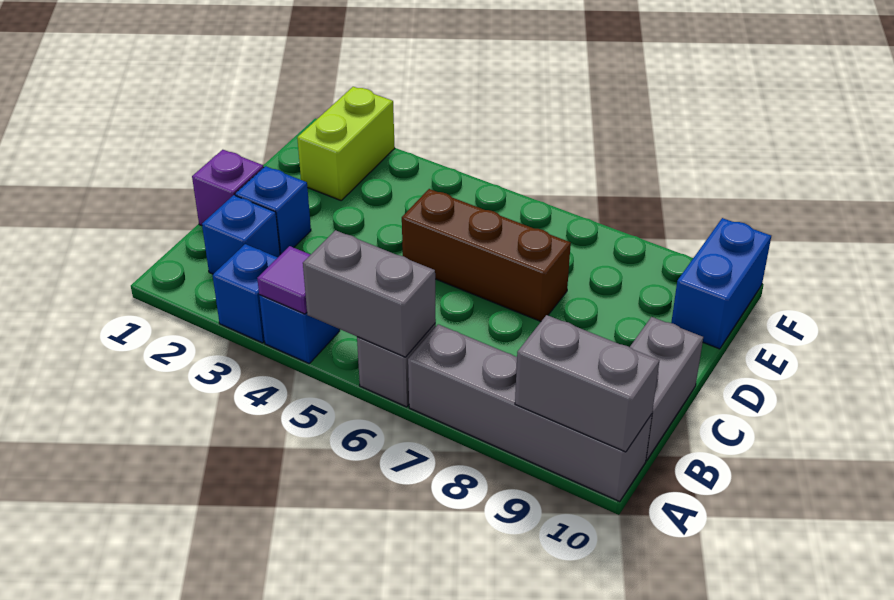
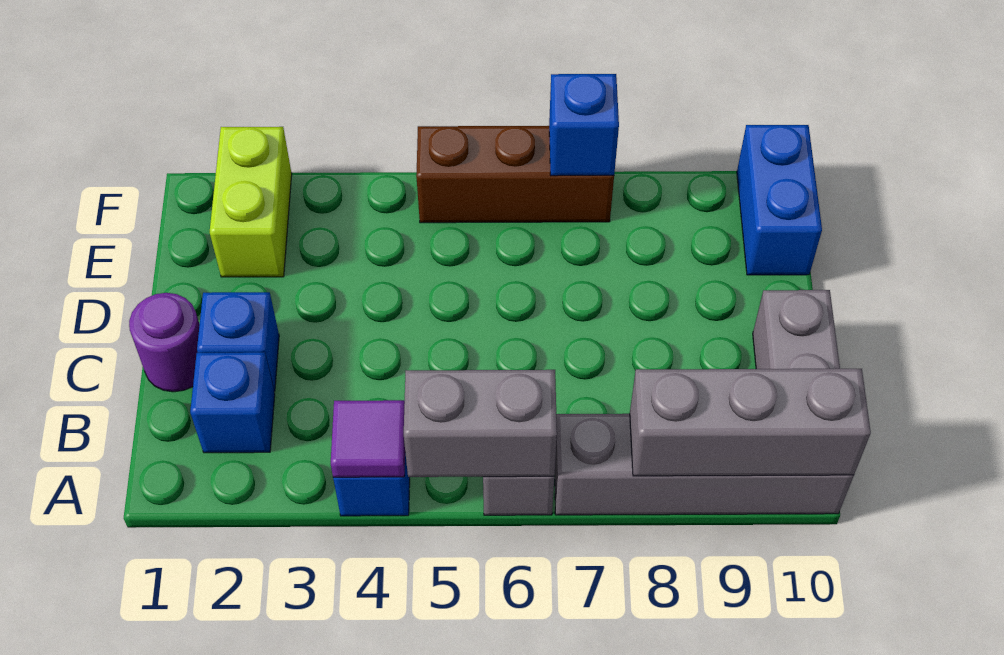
blue brick A3 level 1 -> blue brick F7 level 2
grey brick A9:A10 level 2 -> grey brick A8:A10 level 2
purple brick C1 level 1 -> purple round brick C1 level 1
brown brick D5:D7 level 1 -> brown brick F5:F7 level 1

